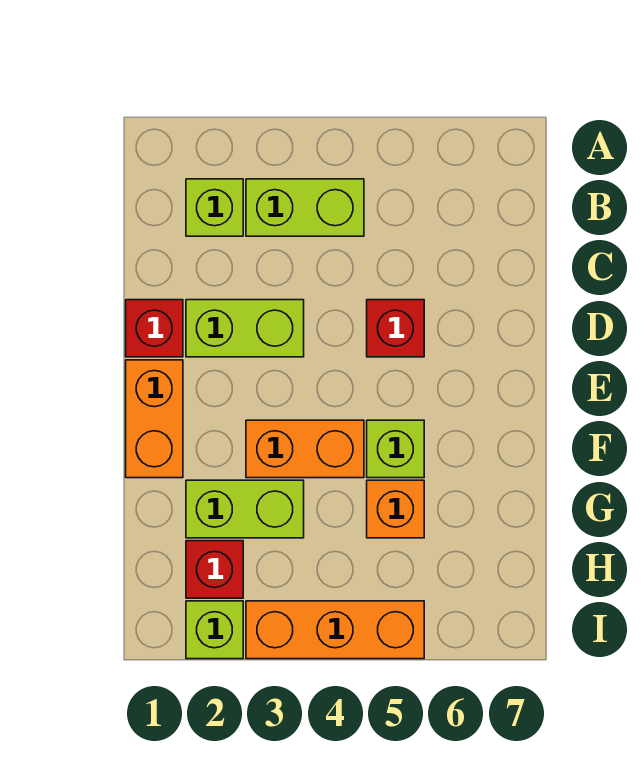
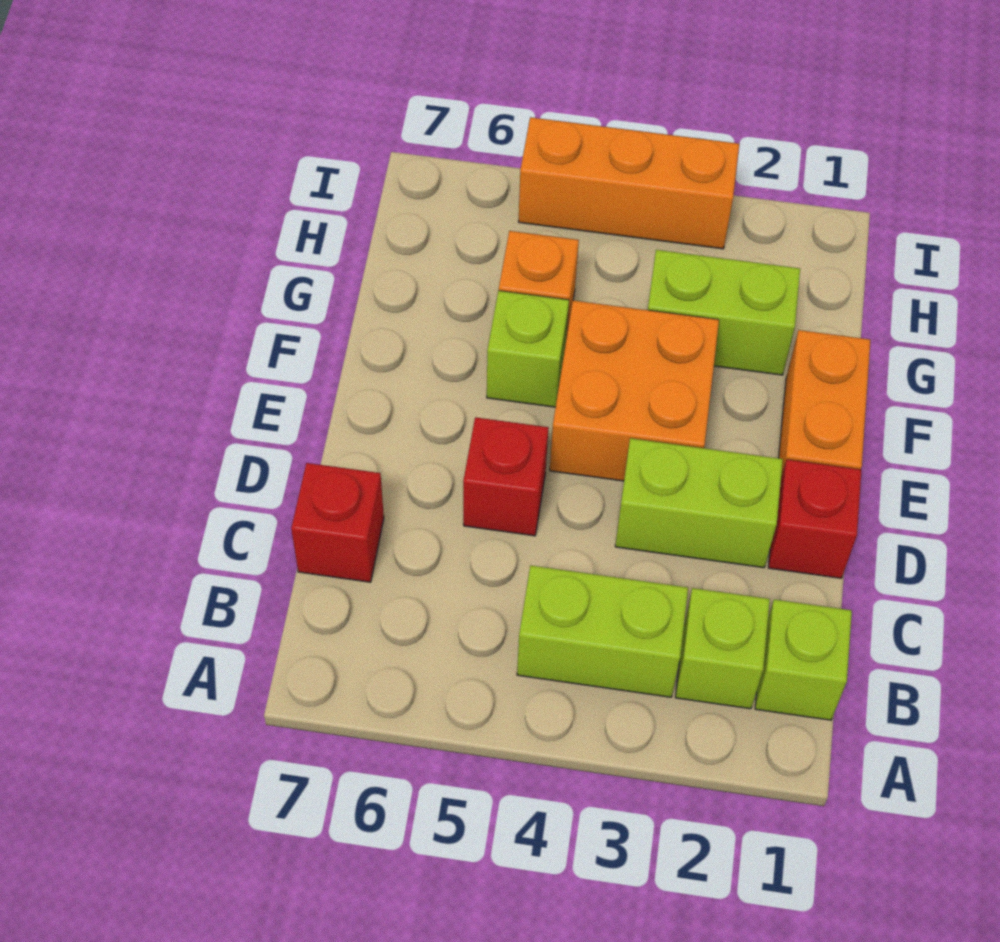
orange brick F3:F4 level 1 -> orange brick E3:F4 level 1
red brick H2 level 1 -> red brick C7 level 1
lime brick I2 level 1 -> lime brick B1 level 1

